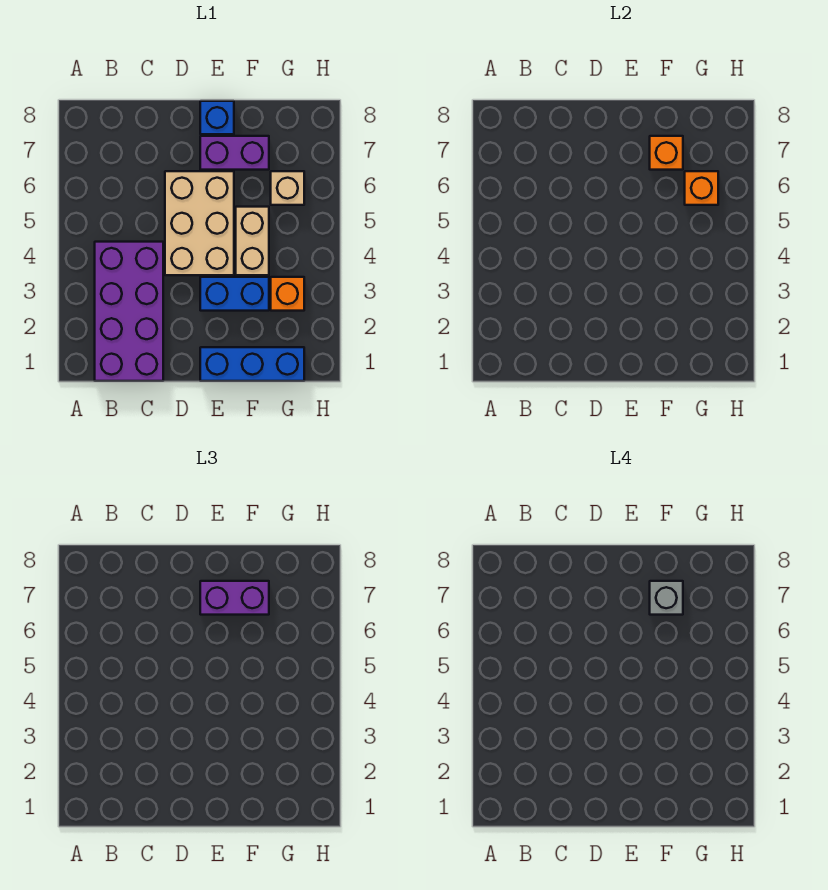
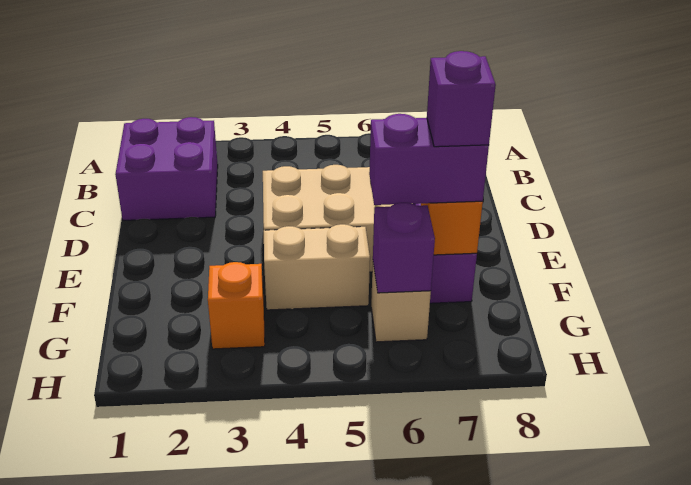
purple brick B1:C4 level 1 -> purple brick B1:C2 level 1
blue brick E1:G1 level 1 -> none
blue brick E3:F3 level 1 -> none
purple brick E7:F7 level 3 -> purple brick F6:F7 level 3
blue brick E8 level 1 -> none
grey brick F7 level 4 -> purple brick F7 level 4
orange brick G6 level 2 -> purple brick G6 level 2

